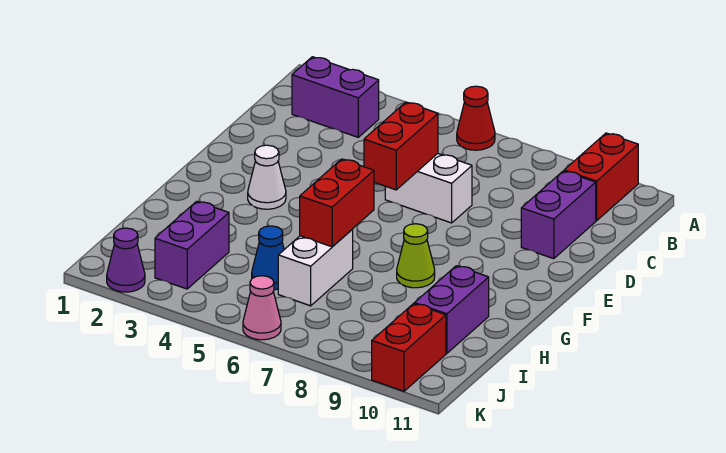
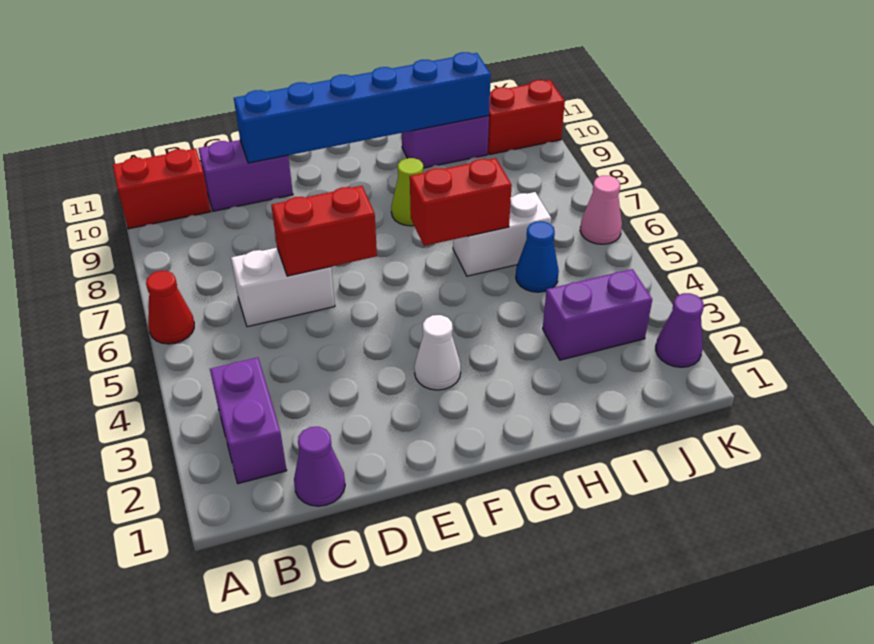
none -> purple cone C1 level 1
white brick D6:D7 level 1 -> white brick C6:D6 level 1
none -> blue brick D10:I10 level 2

